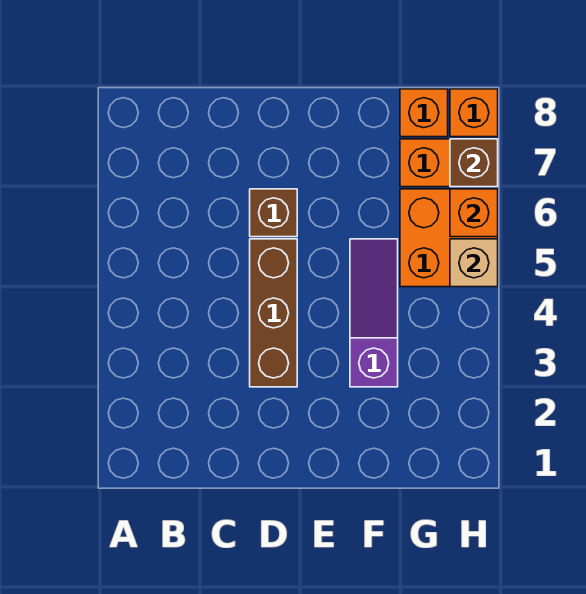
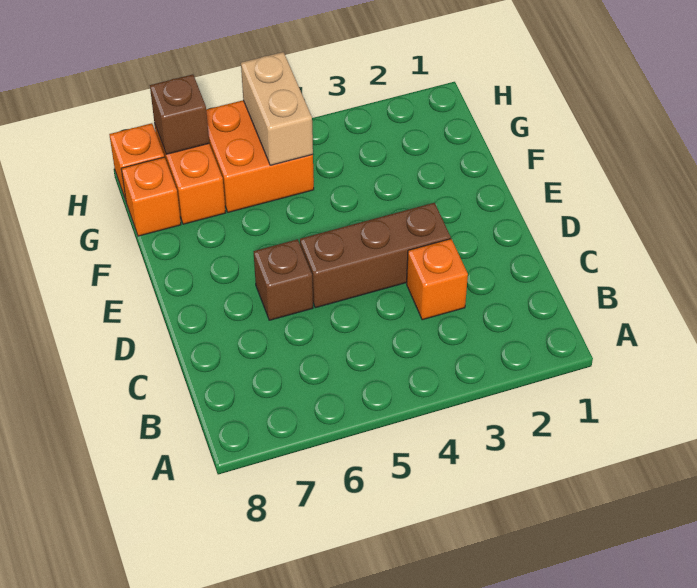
purple slope F3:F5 level 1 top 3 -> none
tan brick H5 level 2 -> tan brick G5:H5 level 2
orange brick H6 level 2 -> orange brick C3 level 1

